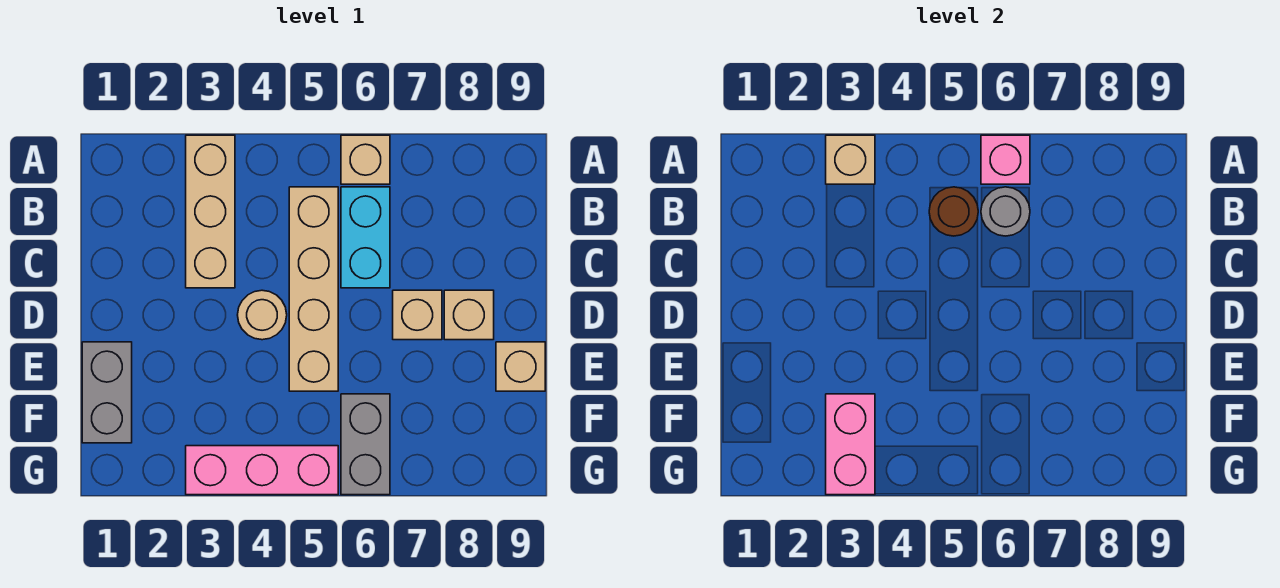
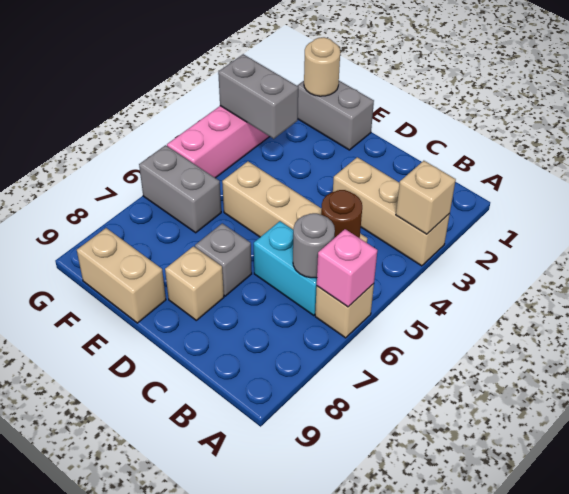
tan round brick D4 level 1 -> tan round brick F1 level 2
tan brick D7 level 1 -> grey brick D7 level 1
tan brick E9 level 1 -> tan brick E9:F9 level 1
pink brick F3:G3 level 2 -> grey brick F3:G3 level 2

